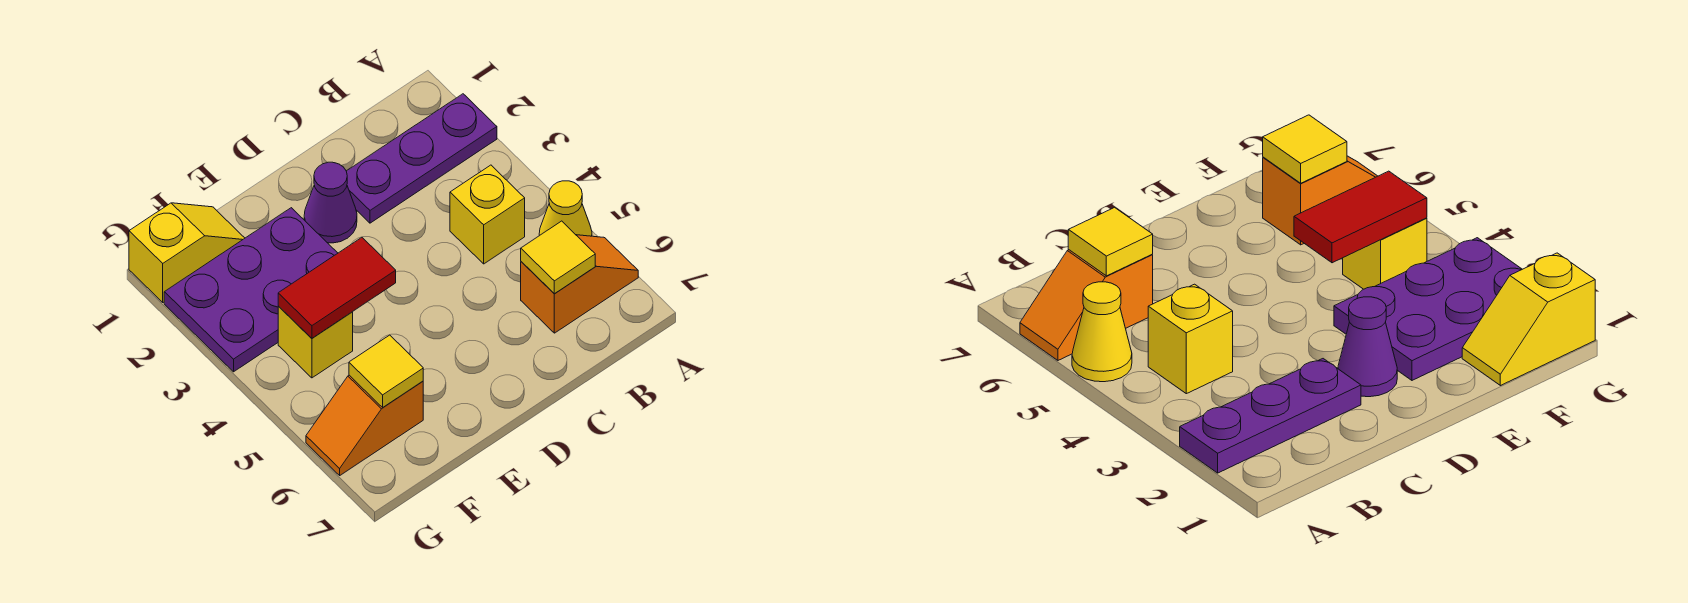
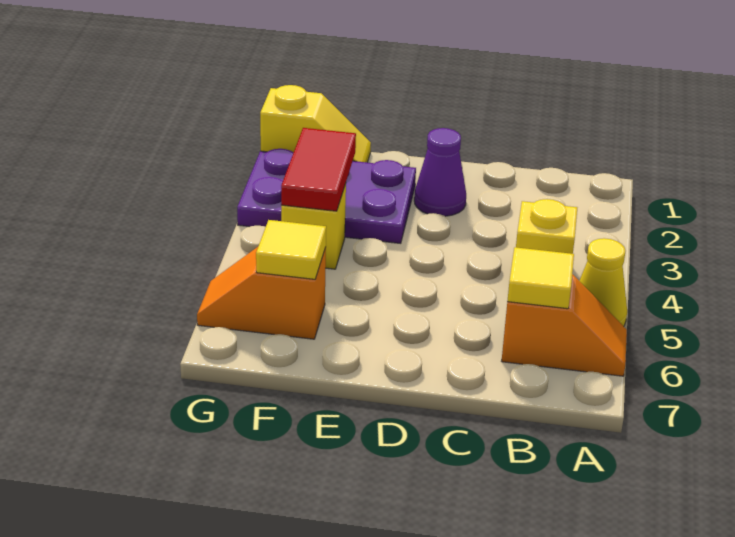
purple plate A2:C2 level 1 -> none
red tile E4:F4 level 2 -> red tile F3:F4 level 2

